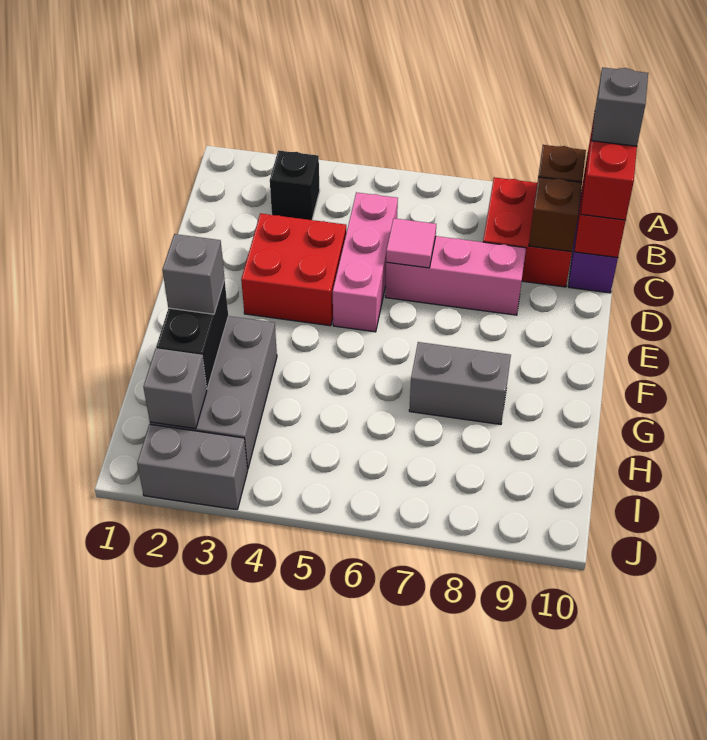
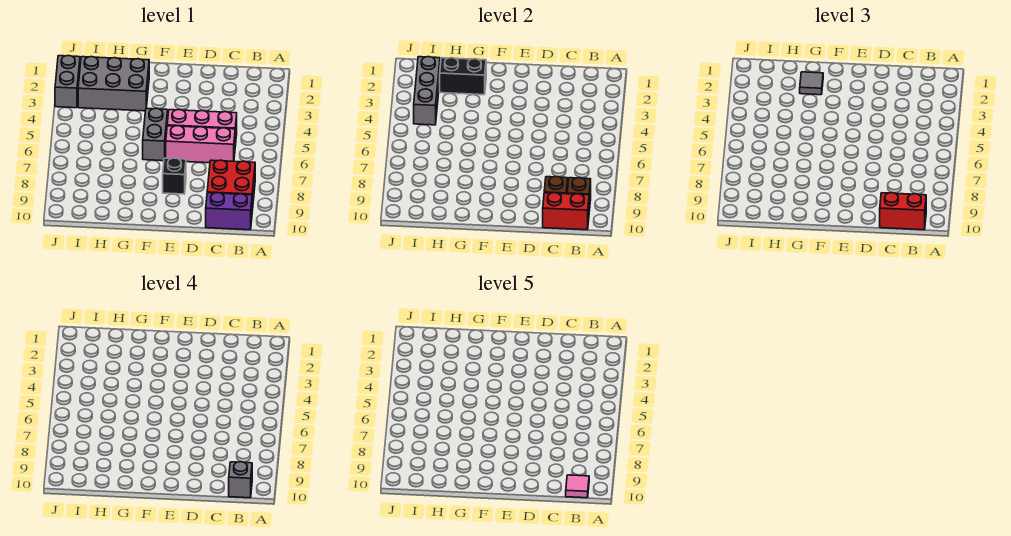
black brick B3 level 1 -> black brick E8 level 1
red brick D3:E4 level 1 -> none
pink brick D6:D8 level 1 -> pink brick C6:E6 level 1
pink tile D6 level 2 -> pink tile B10 level 5
grey brick G2 level 3 -> grey tile G2 level 3
grey brick G7:G8 level 1 -> grey brick F5:F6 level 1
grey brick I2 level 2 -> grey brick I2:I4 level 2

